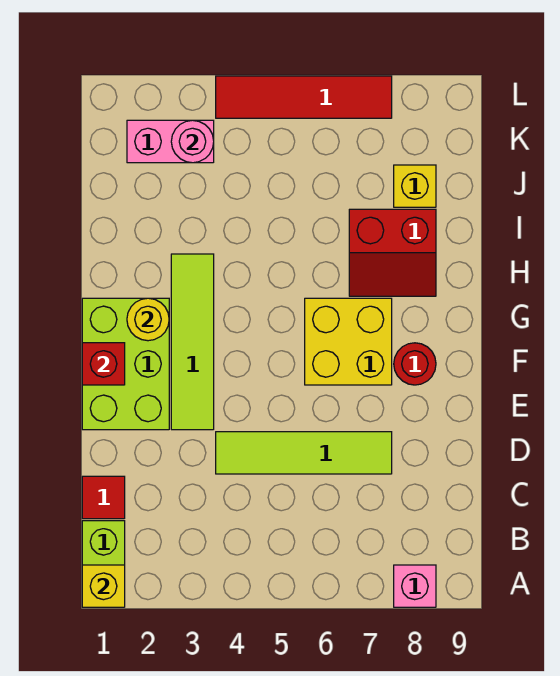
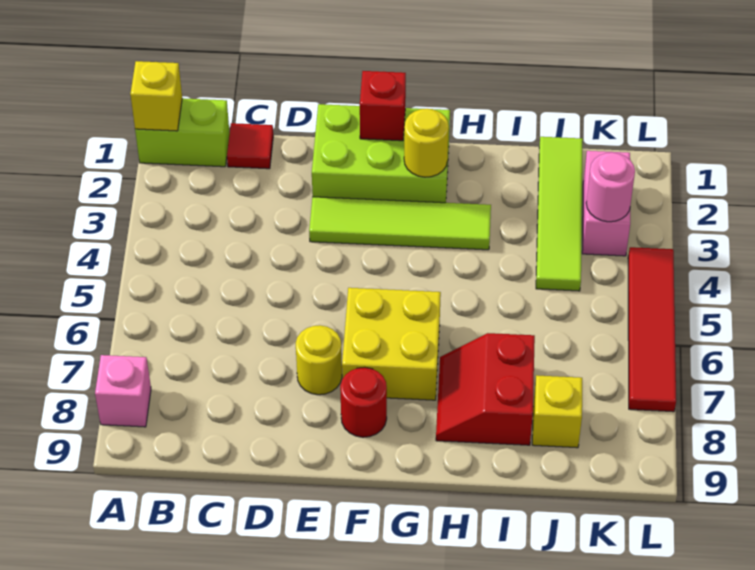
lime tile D4:D7 level 1 -> lime tile J1:J4 level 1
none -> yellow round brick E7 level 1

